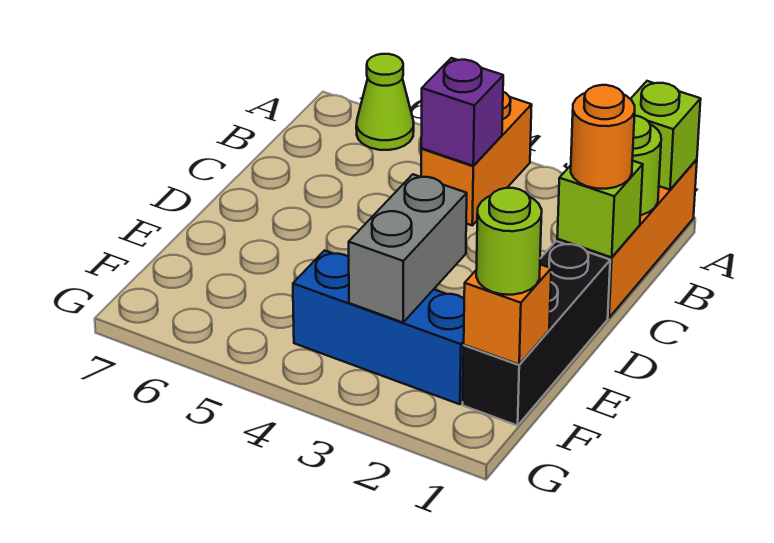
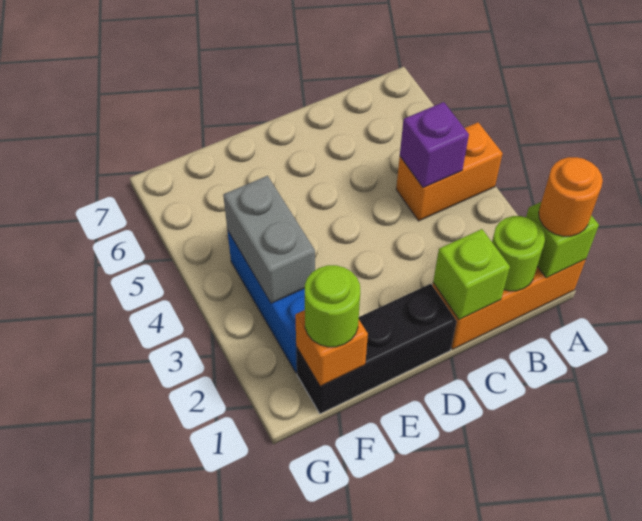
lime cone A6 level 1 -> none
orange round brick C1 level 3 -> orange round brick A1 level 3
grey brick E3:F3 level 2 -> grey brick F3:F4 level 2

